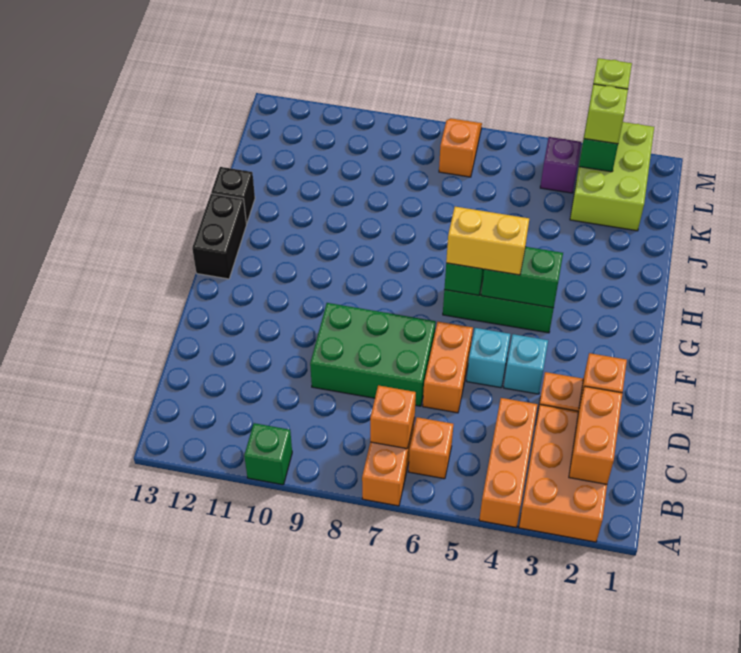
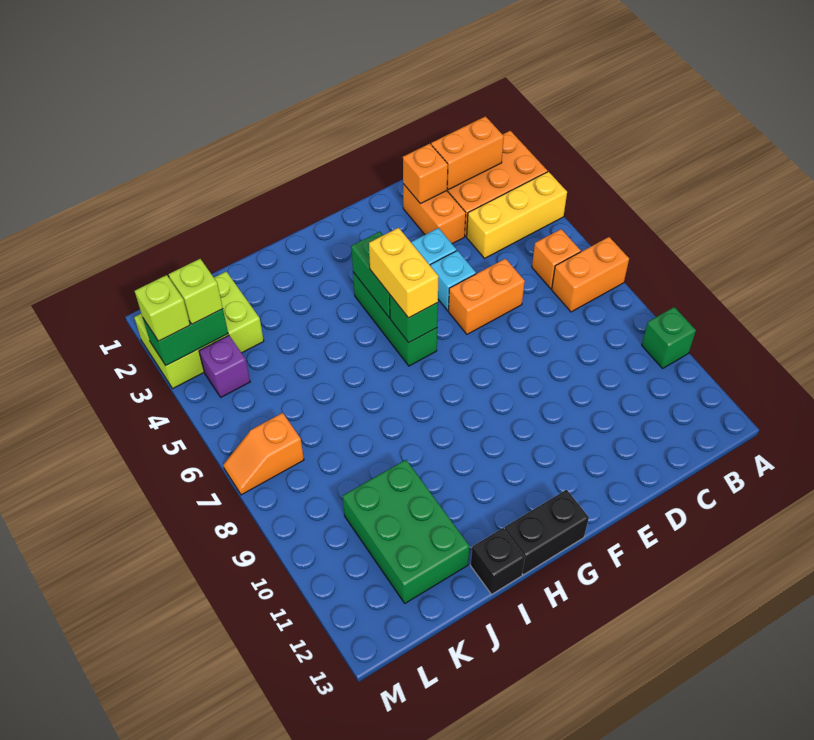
orange brick A4:C4 level 1 -> yellow brick A4:C4 level 1
orange brick B7 level 2 -> none
green brick D7:E9 level 1 -> green brick J10:K12 level 1

